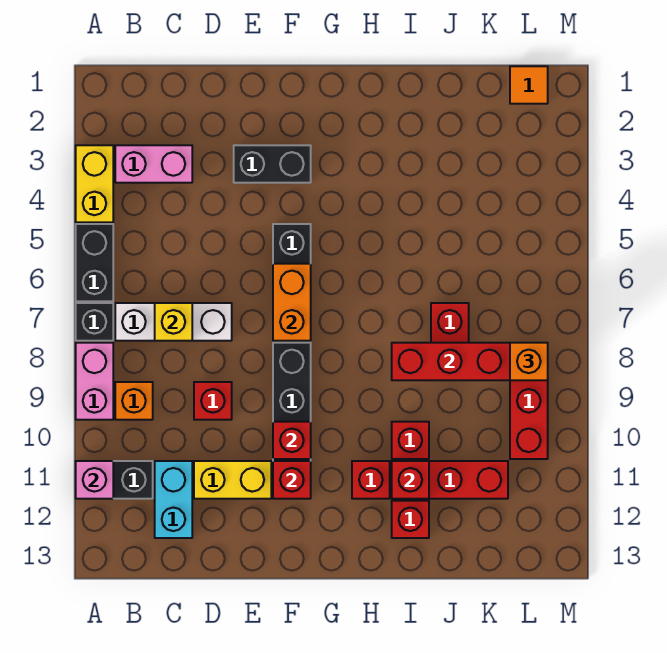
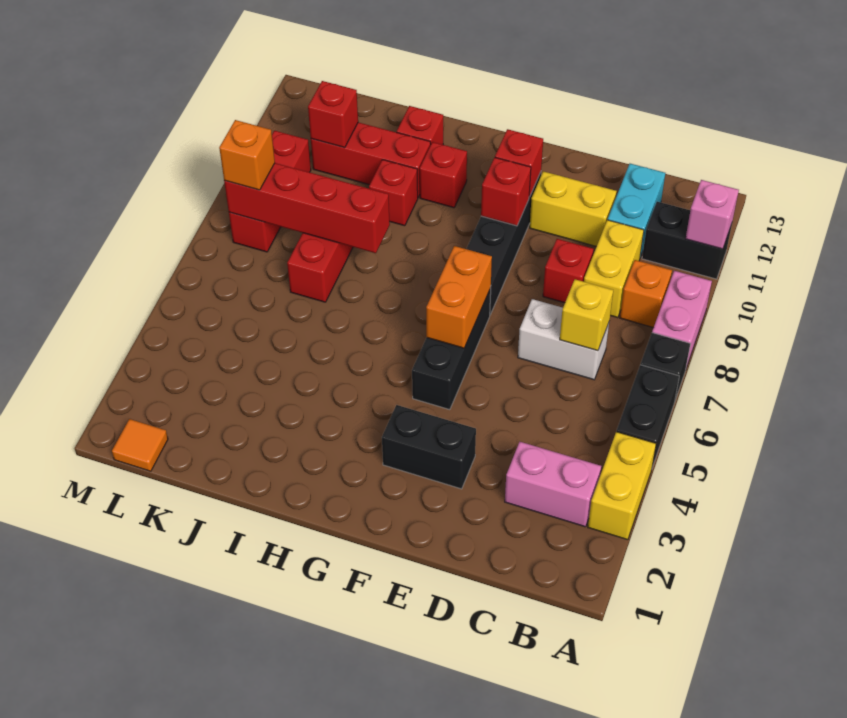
white brick B7:D7 level 1 -> white brick C7:D7 level 1
none -> yellow brick C9:C10 level 1
red brick I11 level 2 -> red brick K11 level 2

